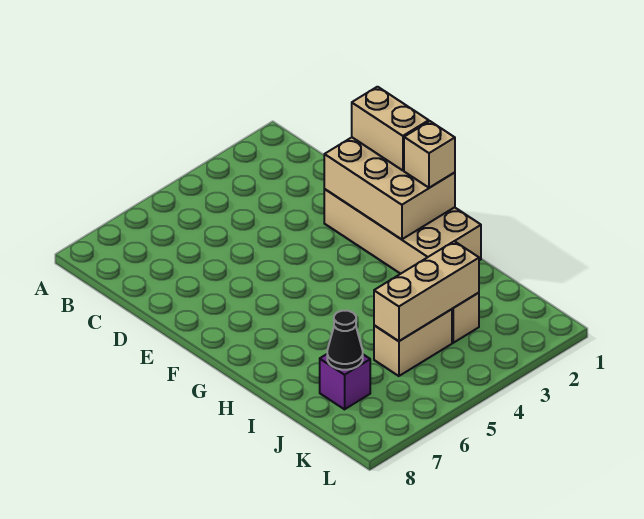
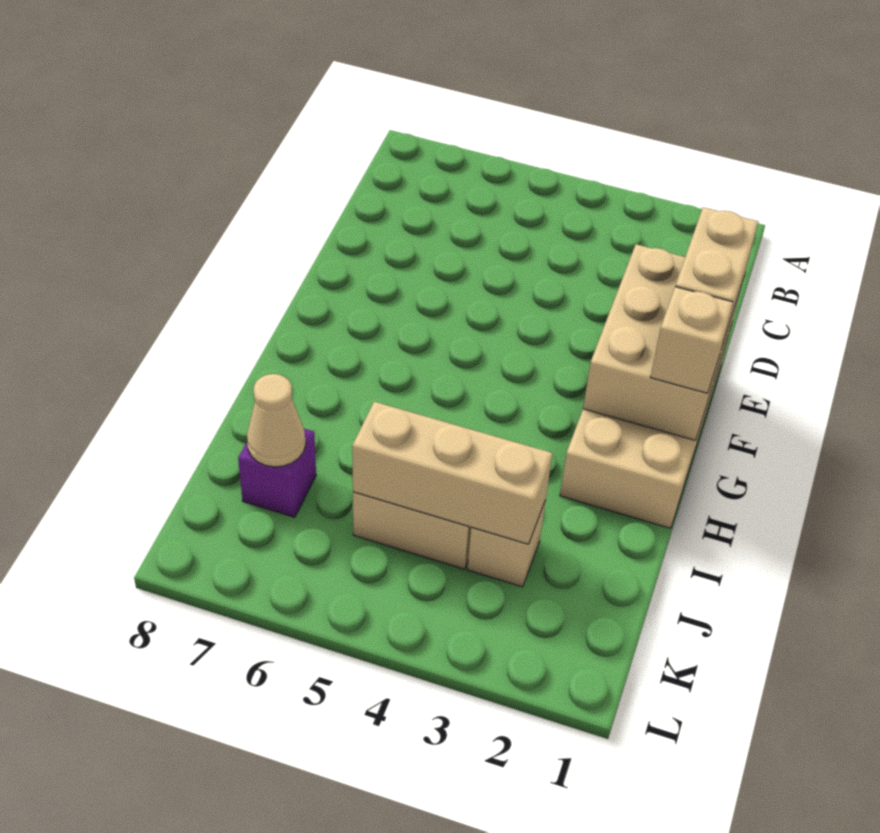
black cone J7 level 2 -> tan cone J7 level 2

